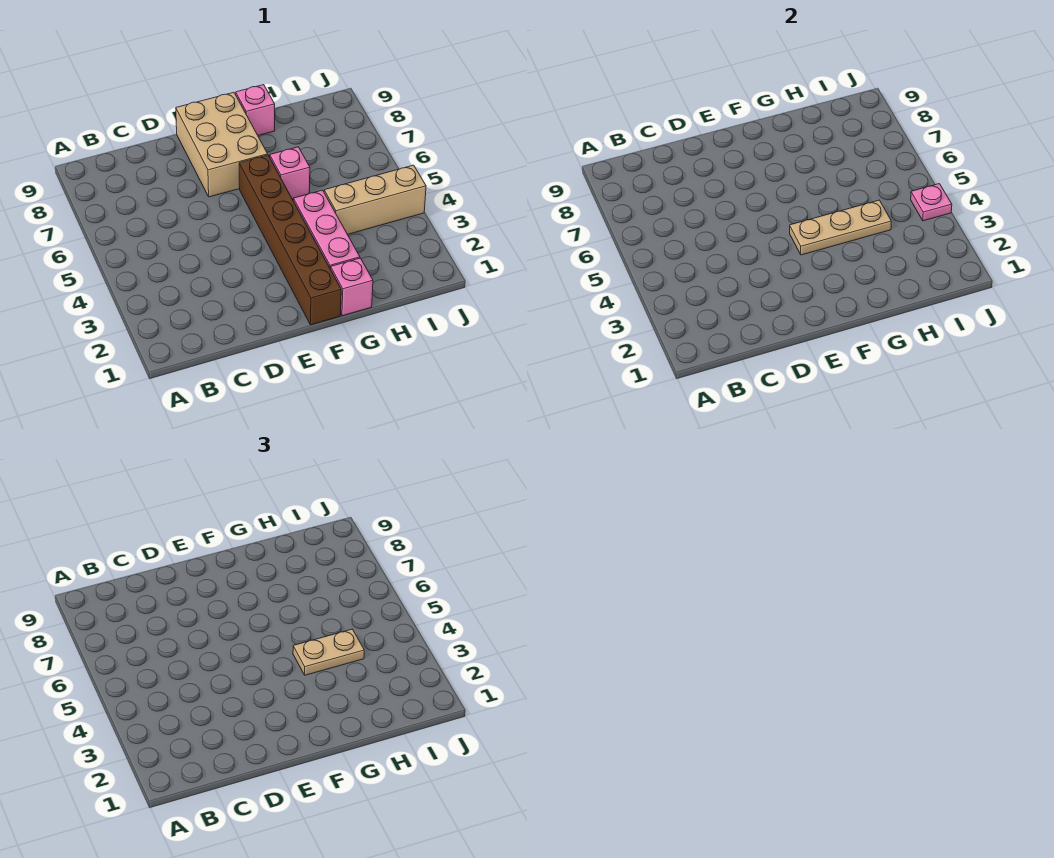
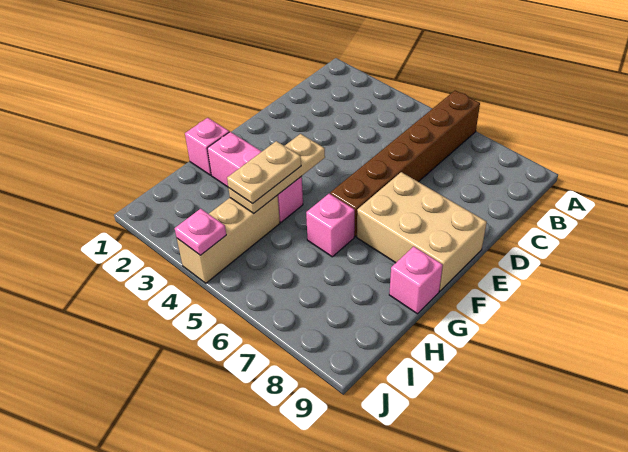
brown brick F1:F6 level 1 -> brown brick A6:F6 level 1

